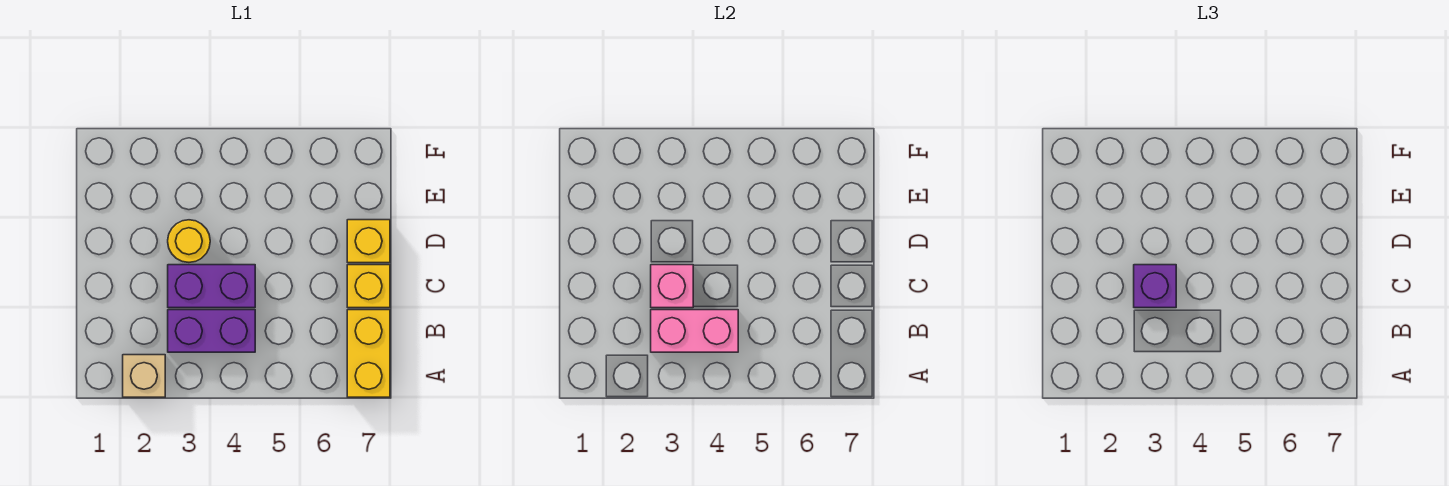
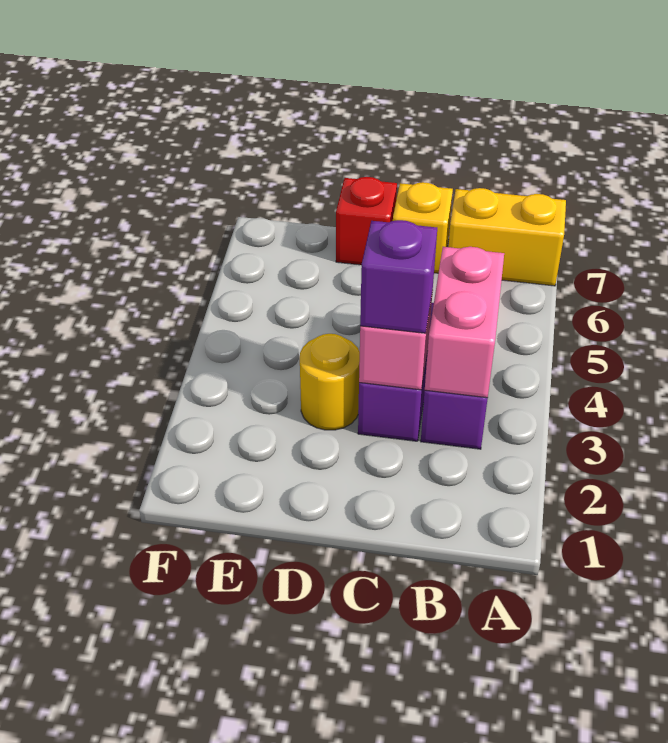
tan brick A2 level 1 -> none
yellow brick D7 level 1 -> red brick D7 level 1

